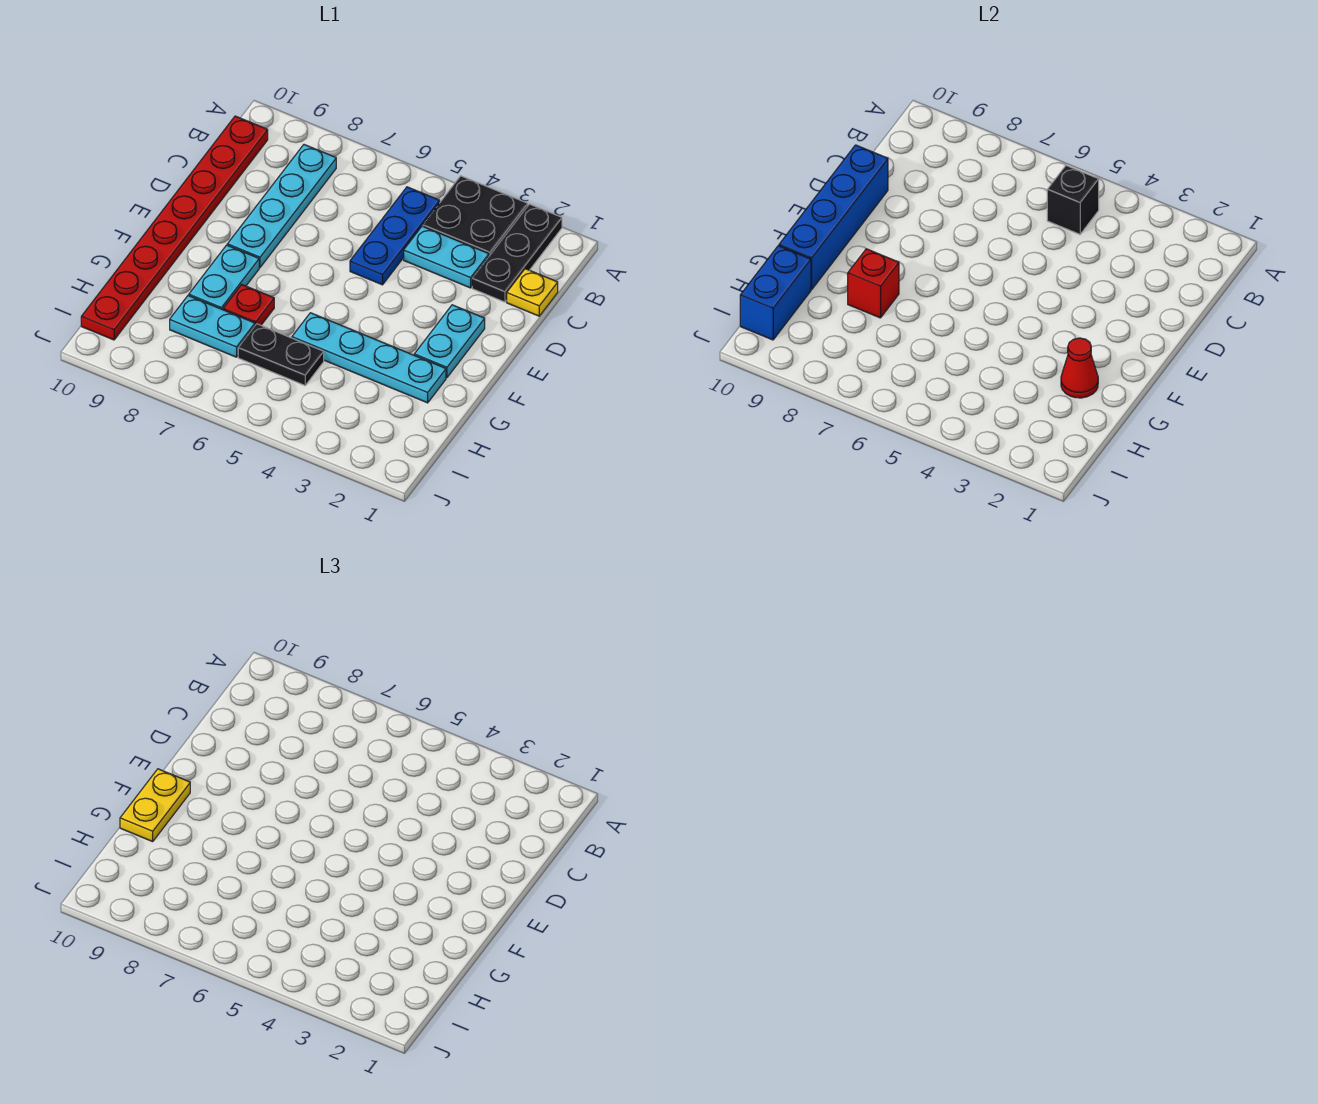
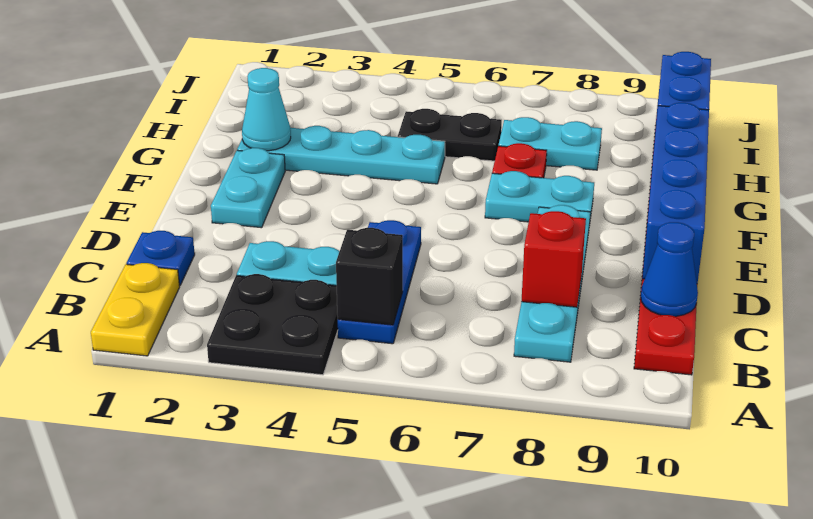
black plate A2:C2 level 1 -> none
yellow plate C1 level 1 -> blue plate C1 level 1
none -> blue cone C10 level 2
cyan plate F8:G8 level 1 -> cyan plate F7:F8 level 1
yellow plate F10:G10 level 3 -> yellow plate A1:B1 level 1
red cone G2 level 2 -> cyan cone G2 level 2
red brick G8 level 2 -> red brick C8 level 2

